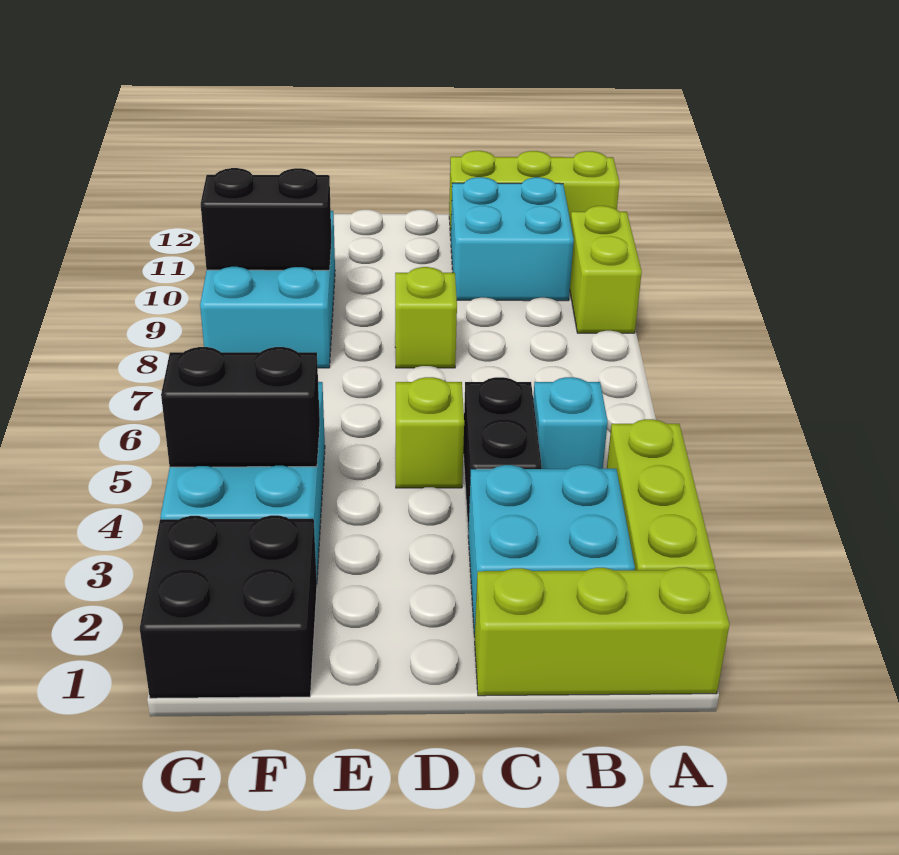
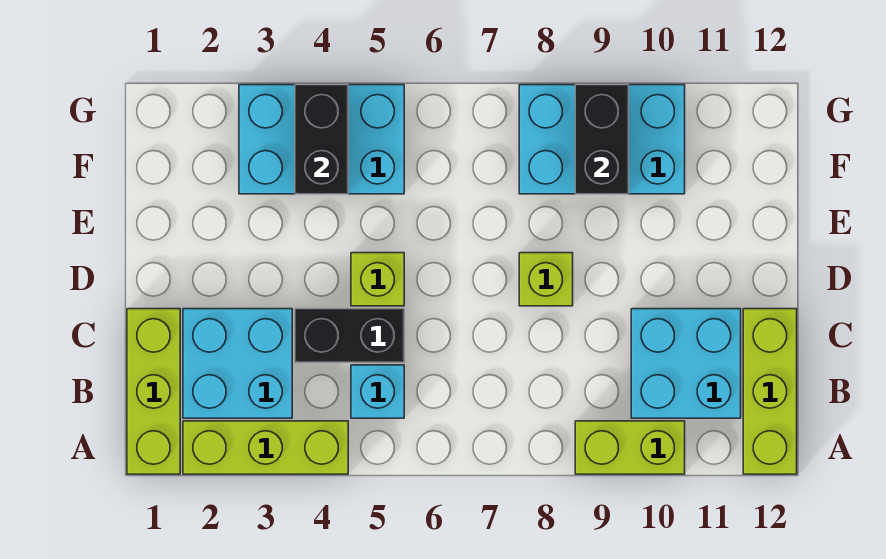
black brick F1:G2 level 1 -> none

